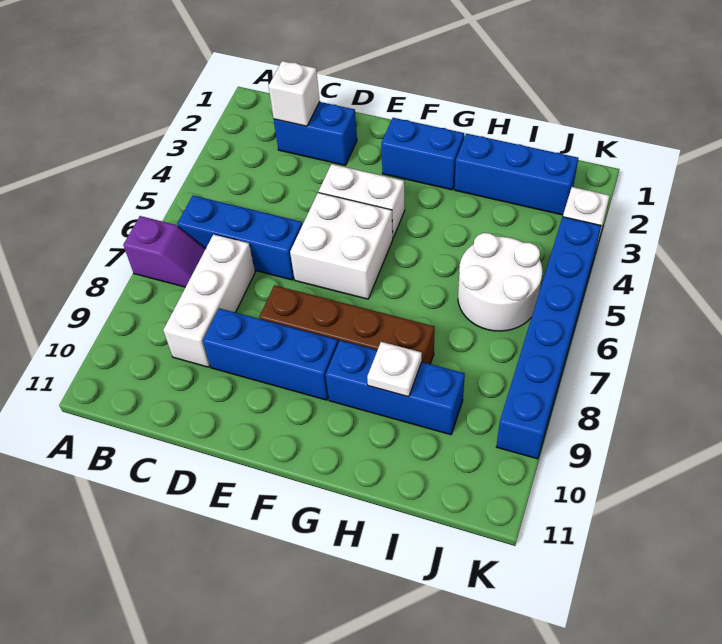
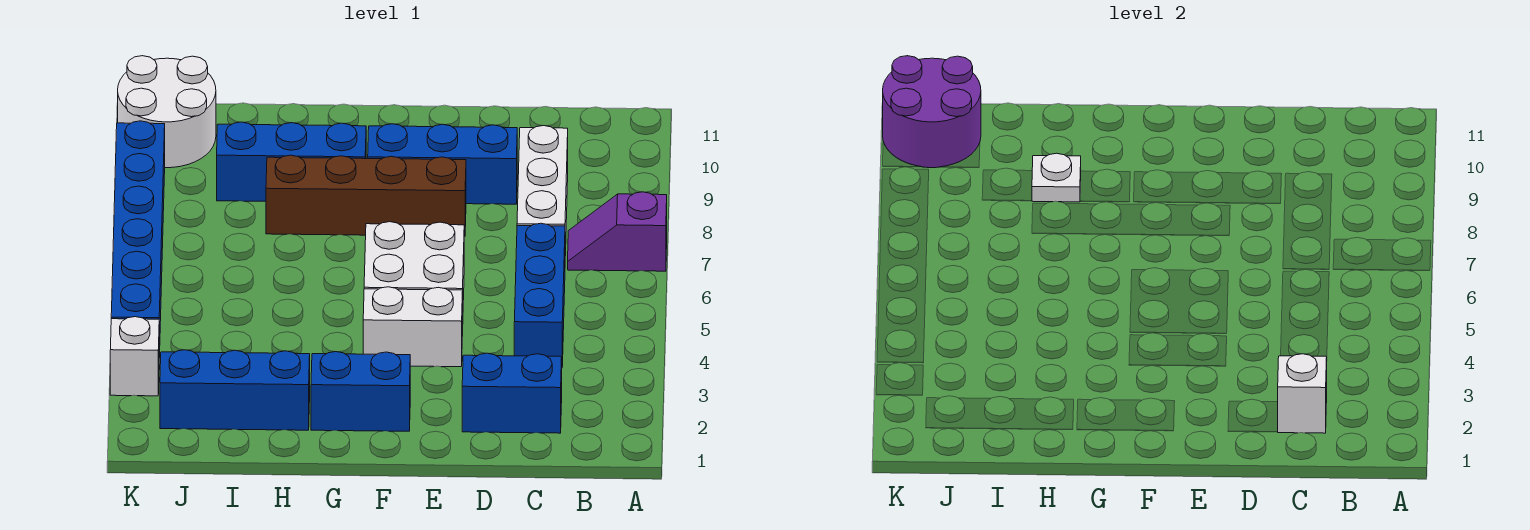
blue brick B6:D6 level 1 -> blue brick C4:C6 level 1
white round brick I5:J6 level 1 -> white round brick J10:K11 level 1
none -> purple round brick J10:K11 level 2

